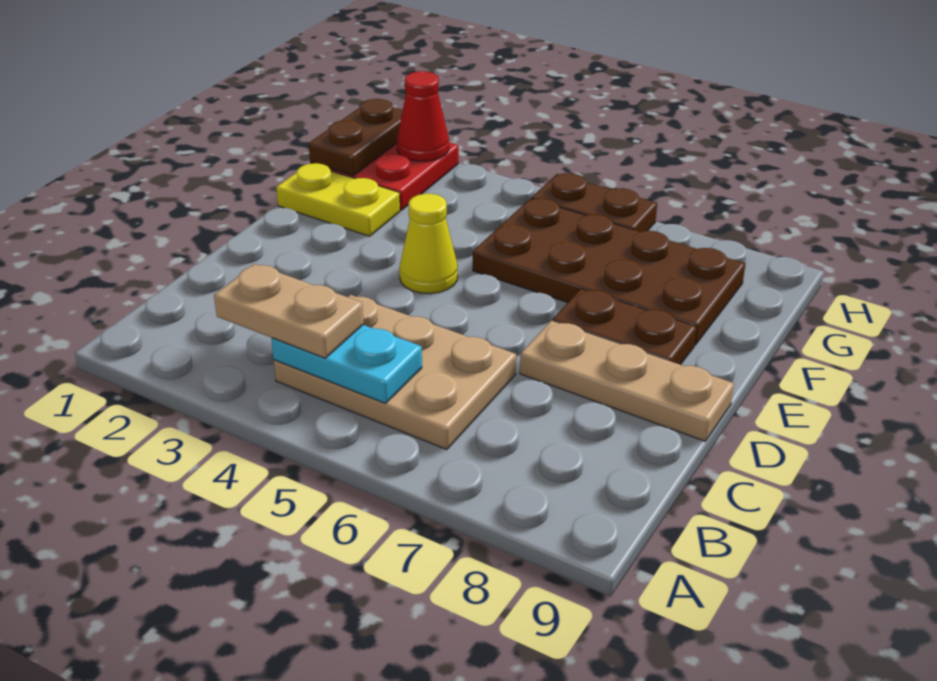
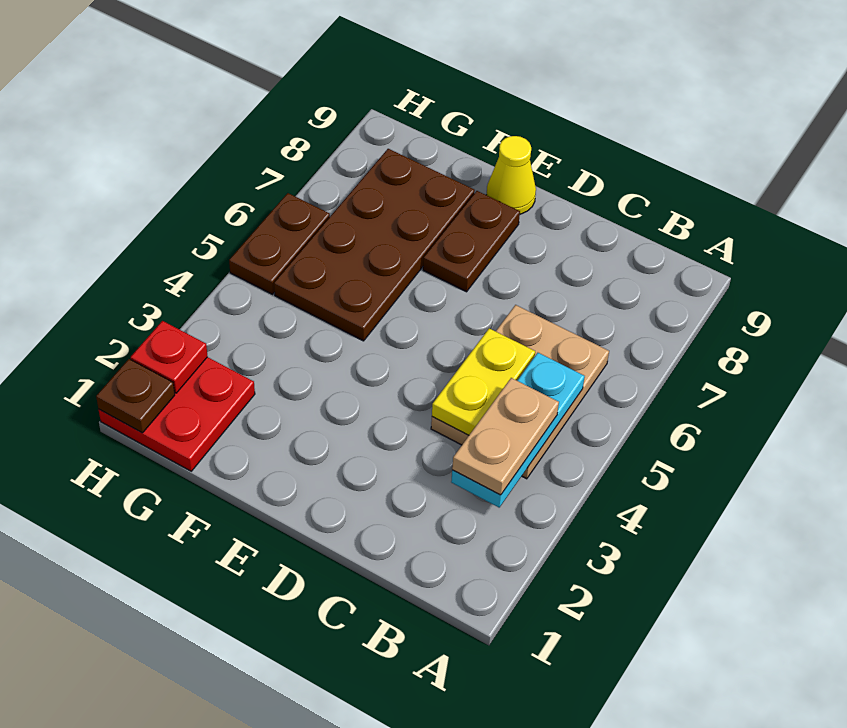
cyan plate B4:B5 level 2 -> cyan plate B3:B5 level 2
tan plate D7:D9 level 1 -> none
yellow cone E4 level 1 -> yellow cone E9 level 1
yellow plate F1:F2 level 1 -> yellow plate C4:C5 level 2
brown plate G1:H1 level 2 -> brown plate H1 level 2
red cone H2 level 2 -> red plate H2 level 2

